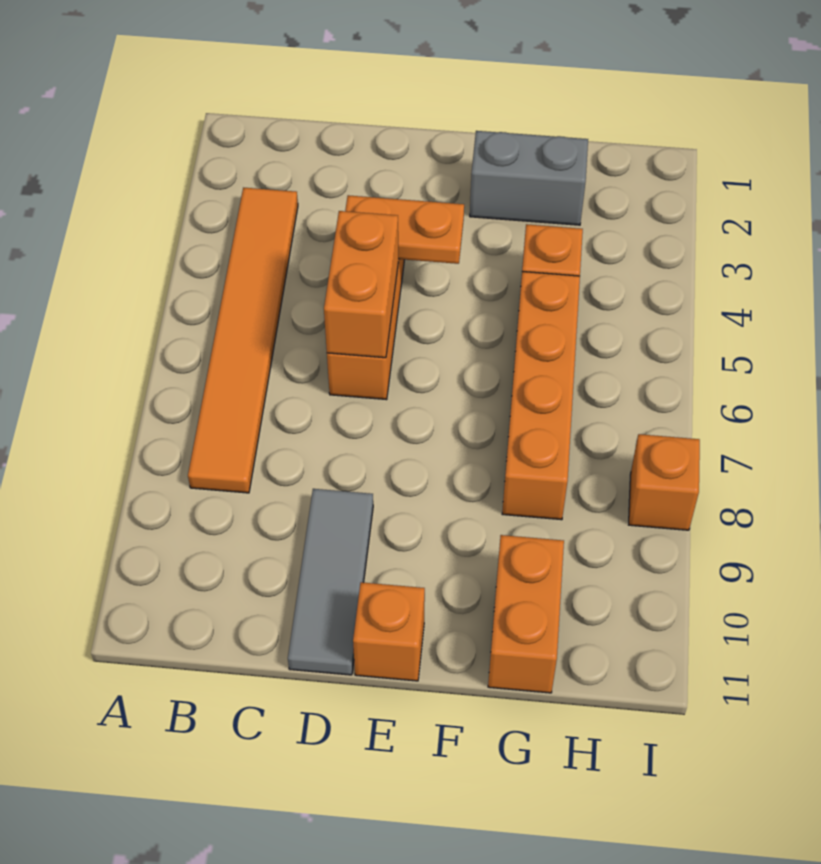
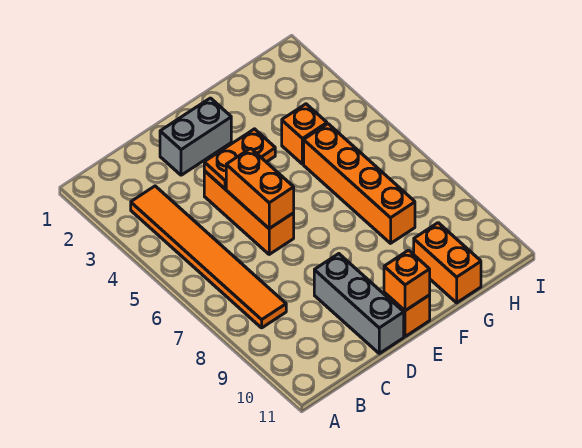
grey tile D9:D11 level 1 -> grey brick D9:D11 level 1
grey brick F2:G2 level 1 -> grey brick D2:E2 level 1
orange brick I8 level 1 -> orange brick E11 level 2

